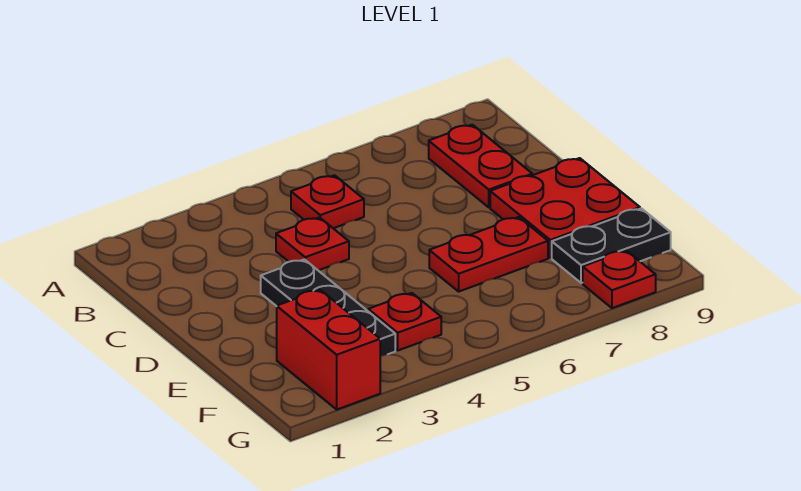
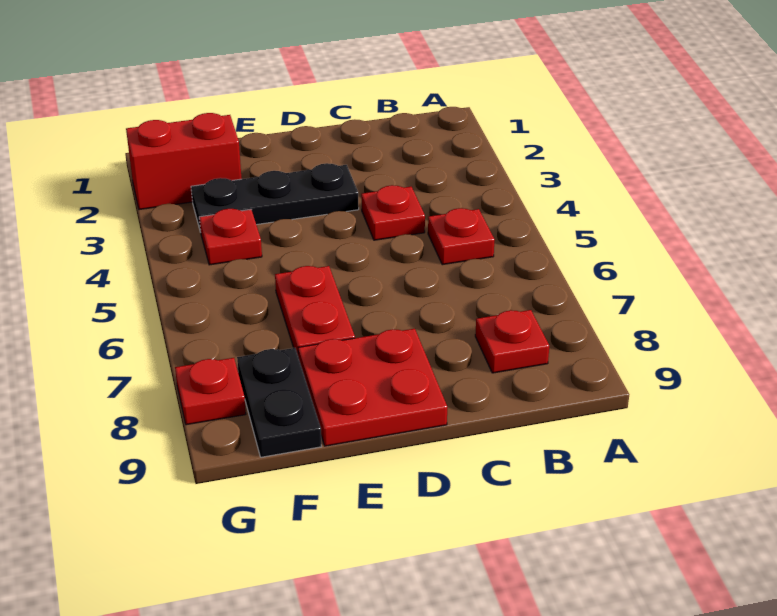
red plate B8:C8 level 1 -> red plate B8 level 1

